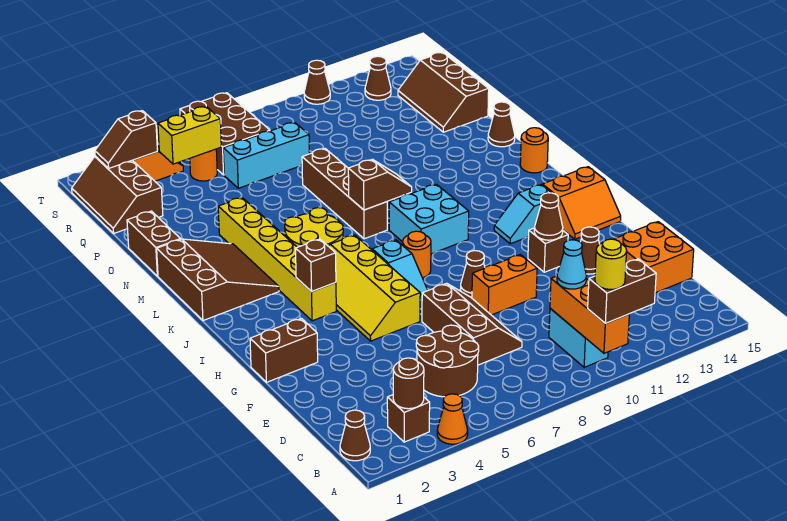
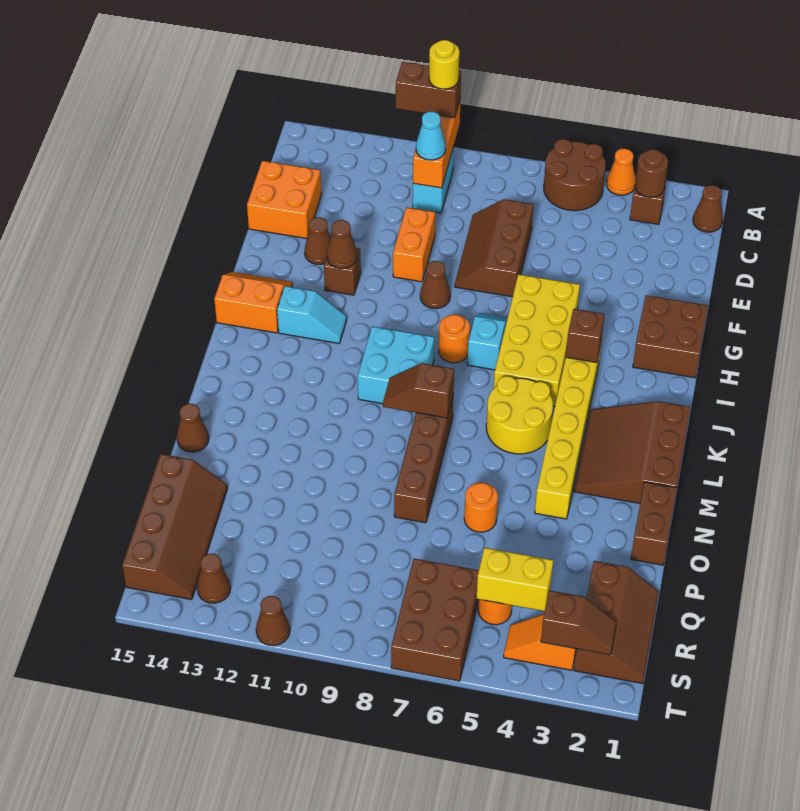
brown round brick C5:D6 level 1 -> brown round brick A5:B6 level 1
orange brick F9:F10 level 1 -> orange brick E10:F10 level 1
brown brick G1:G2 level 1 -> brown brick G1:H2 level 1
yellow slope G5:J6 level 1 top 6 -> yellow brick G5:J6 level 1
orange round brick L15 level 1 -> orange round brick O6 level 1
brown slope P14:R15 level 1 top 15 -> brown slope P14:S15 level 1 top 15
cyan brick Q6:Q8 level 1 -> none

